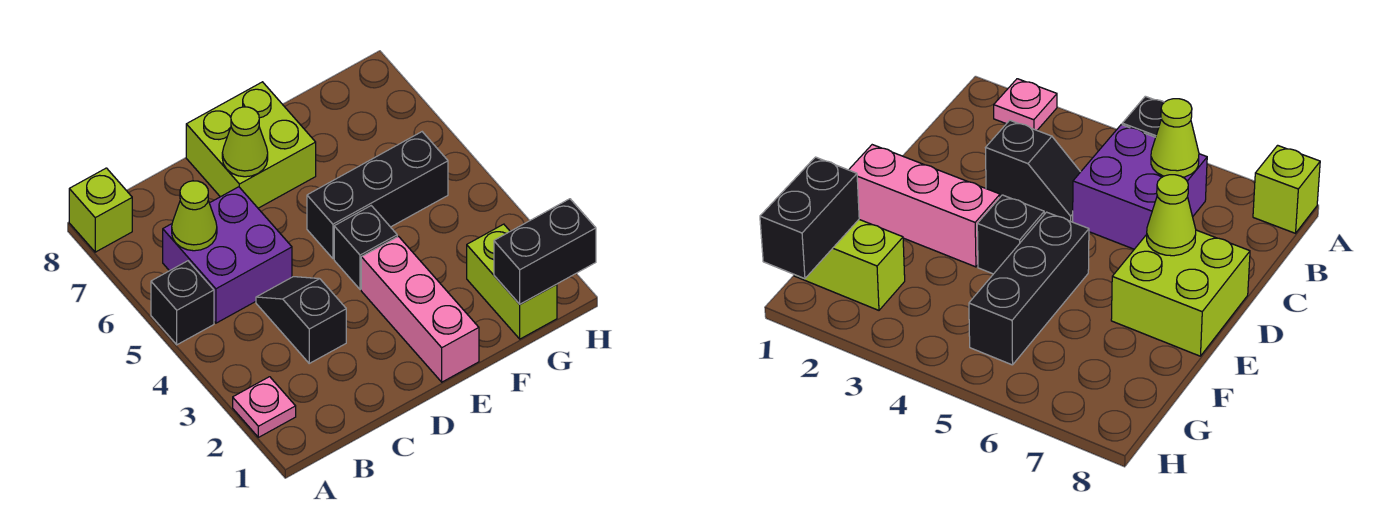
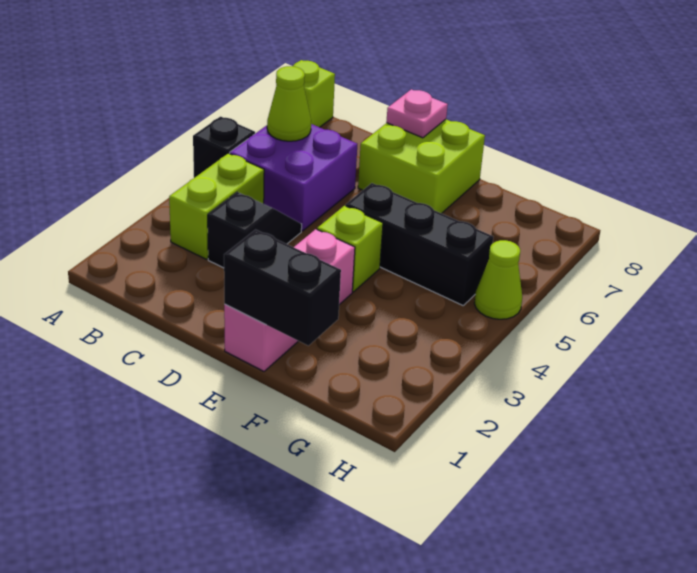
pink plate A2 level 1 -> pink plate D8 level 2
lime cone D7 level 2 -> lime cone H5 level 1
black brick E4 level 1 -> lime brick E4 level 1
lime brick G1:G2 level 1 -> lime brick B3:B4 level 1
black brick G1:H1 level 2 -> black brick E1:F1 level 2

